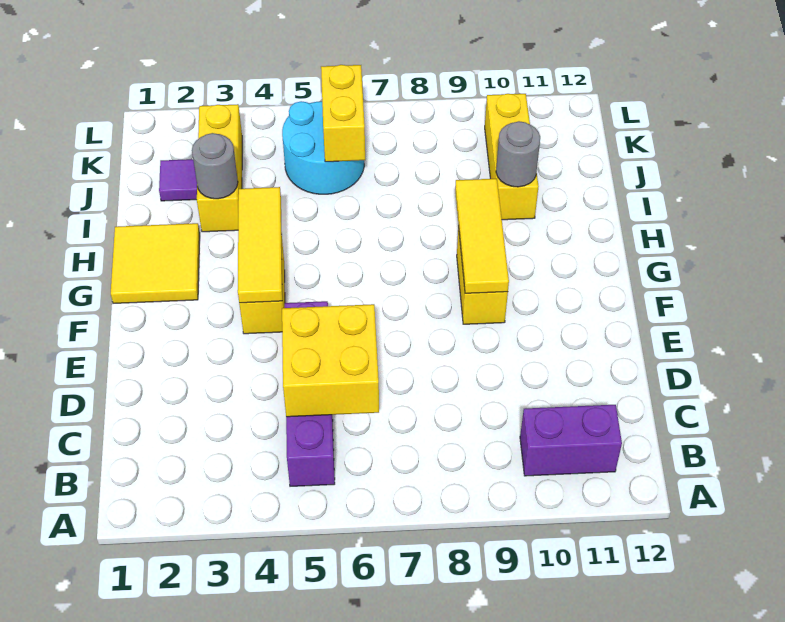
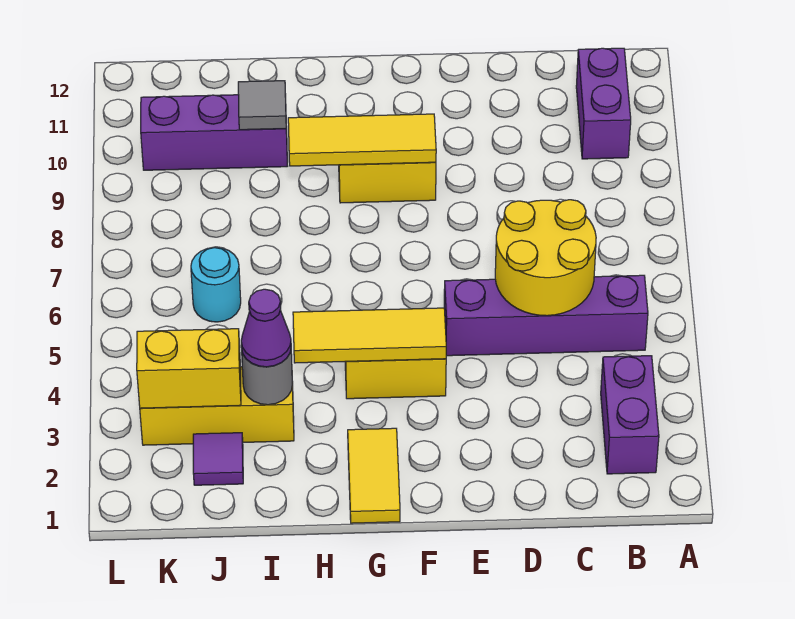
none -> purple brick B2:B3 level 1
yellow brick C5:D6 level 2 -> yellow round brick C5:D6 level 2
yellow tile G1:H2 level 1 -> yellow tile G1:G2 level 1
none -> purple cone I3 level 3
yellow brick I10:K10 level 1 -> purple brick I10:K10 level 1
grey round brick I10 level 2 -> grey tile I10 level 2
cyan round brick J5:K6 level 1 -> cyan round brick J6 level 1
yellow brick J6:K6 level 2 -> yellow brick J3:K3 level 2

